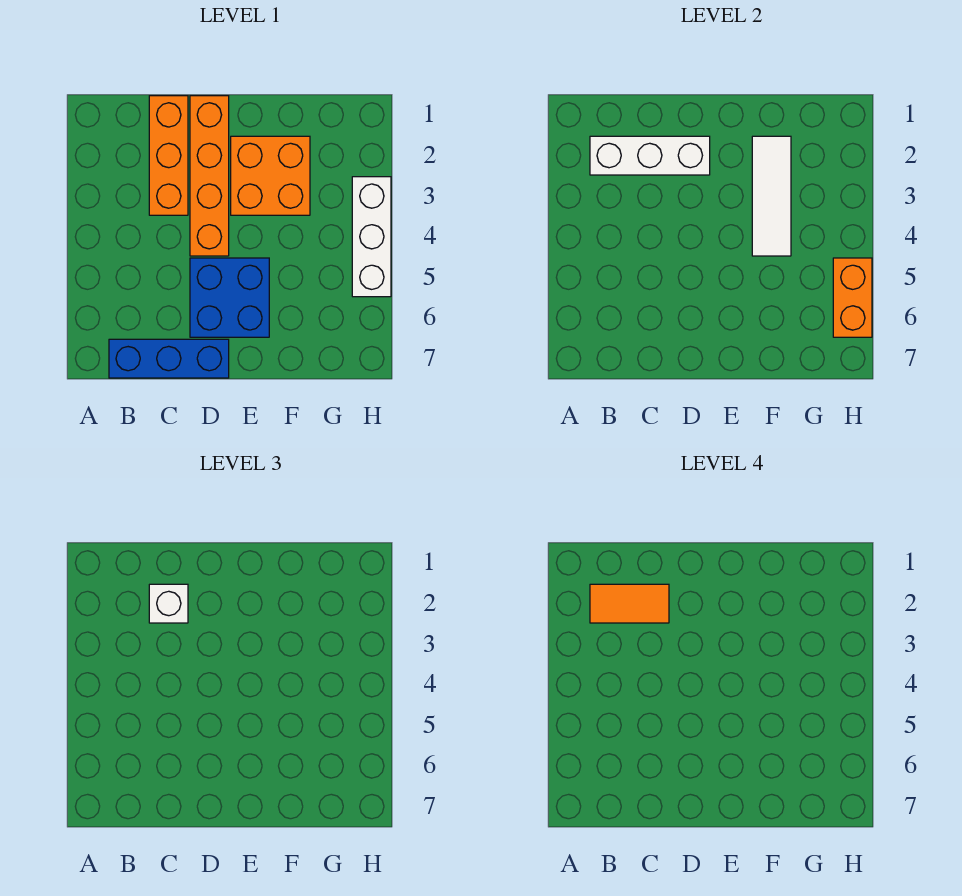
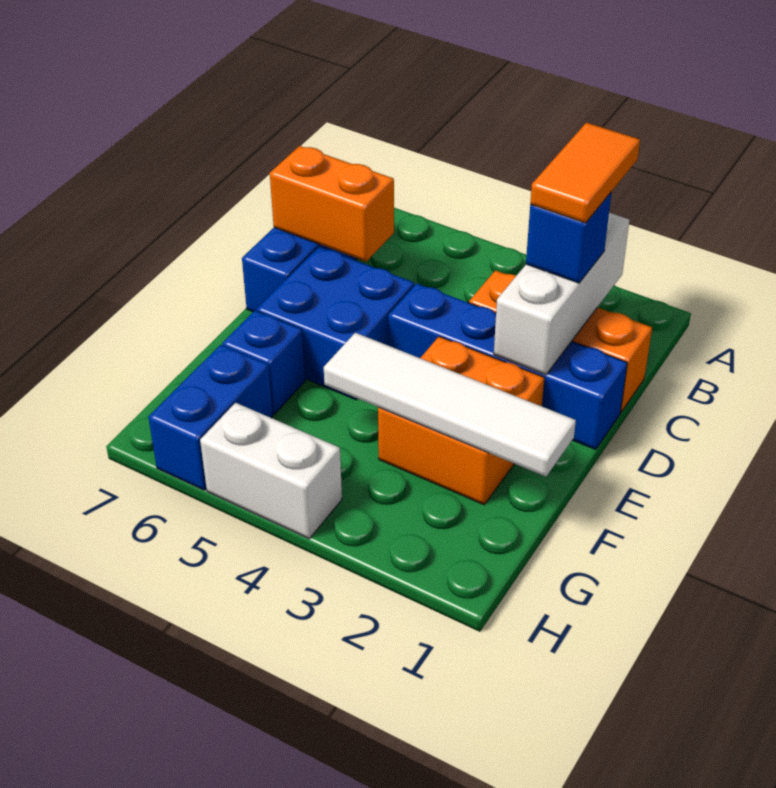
white brick C2 level 3 -> blue brick C2 level 3
orange brick D1:D4 level 1 -> blue brick D1:D4 level 1
white tile F2:F4 level 2 -> white tile F1:F4 level 2
none -> blue brick F6 level 1
none -> blue brick G6:H6 level 1
white brick H3:H5 level 1 -> white brick H4:H5 level 1
orange brick H5:H6 level 2 -> orange brick C6:C7 level 2

